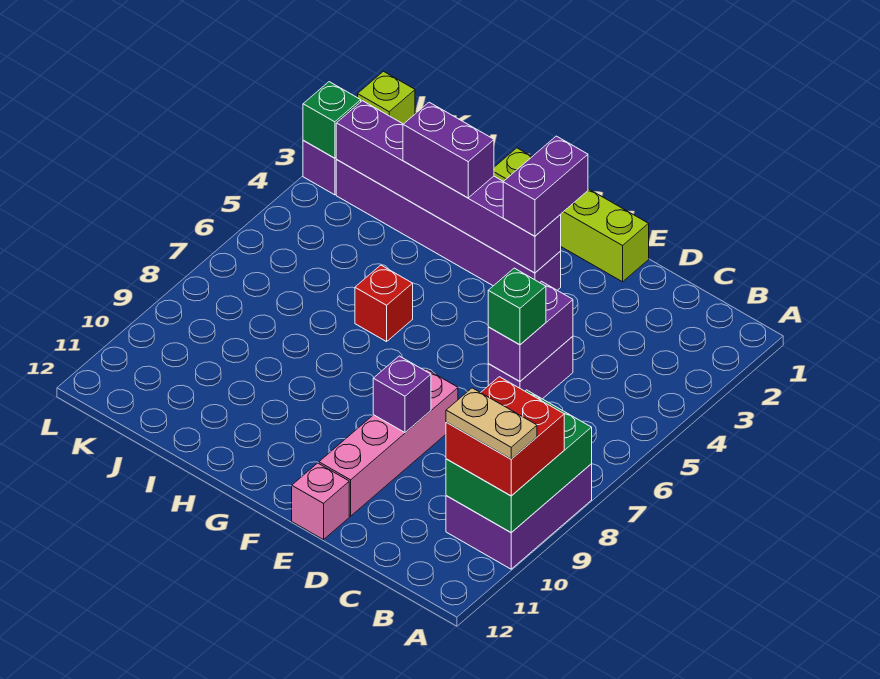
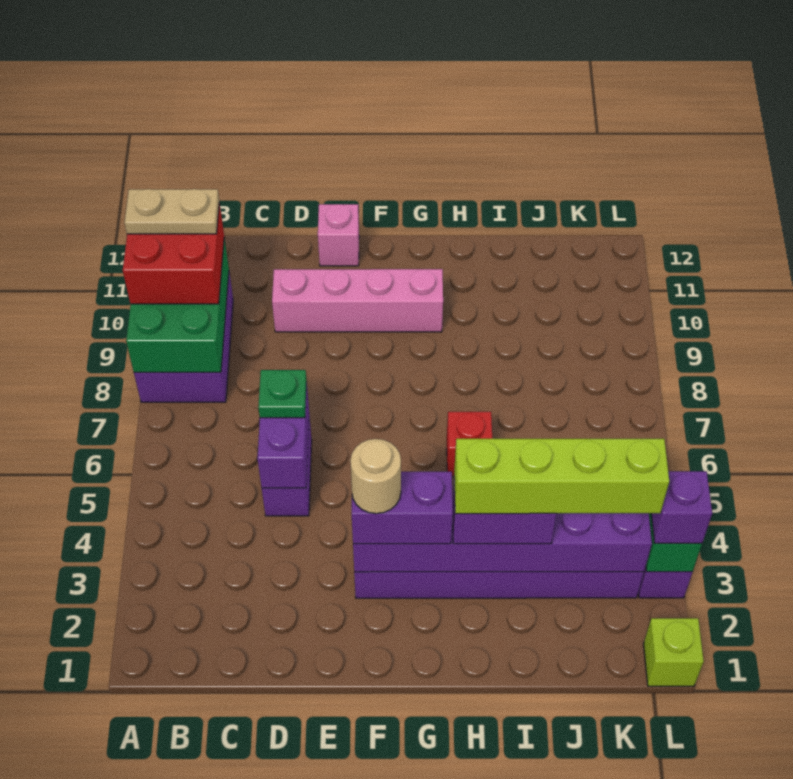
green brick D6 level 3 -> green plate D6 level 3
lime brick E1:H1 level 1 -> lime brick H3:K3 level 4
pink brick E8:E11 level 1 -> pink brick D10:G10 level 1
purple brick E9 level 2 -> purple brick L3 level 3
purple brick F2:F3 level 3 -> purple brick F3:G3 level 3
none -> tan round brick F3 level 4

